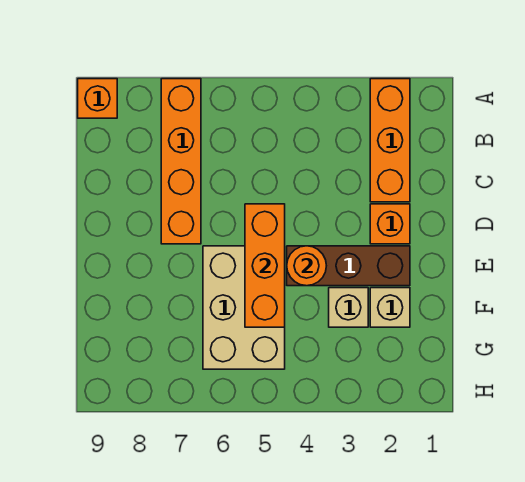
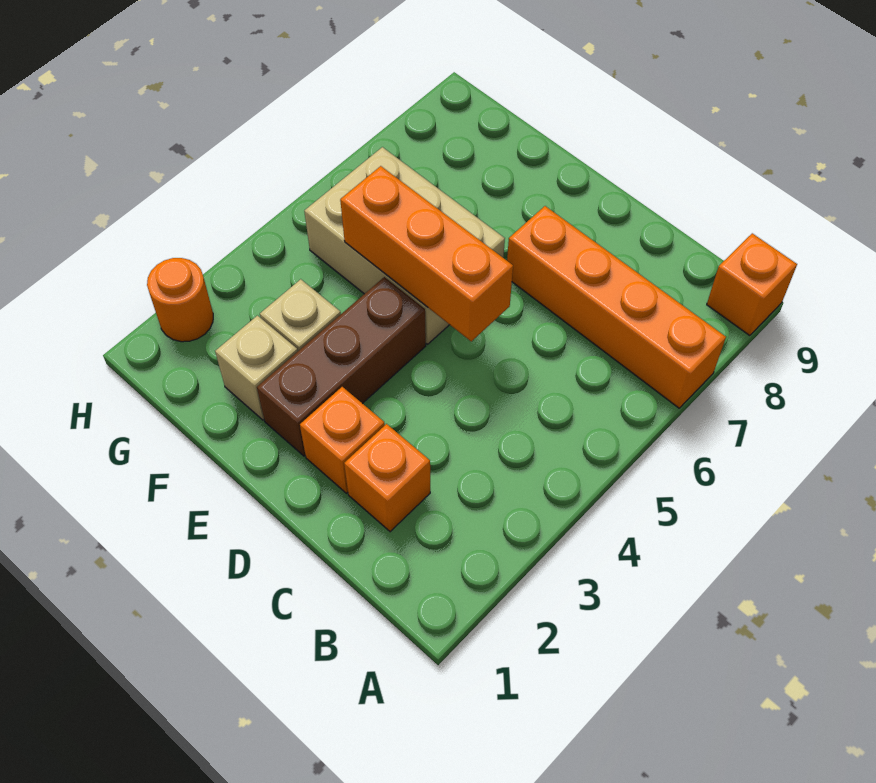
orange brick A2:C2 level 1 -> orange brick C2 level 1
orange round brick E4 level 2 -> orange round brick H2 level 1

